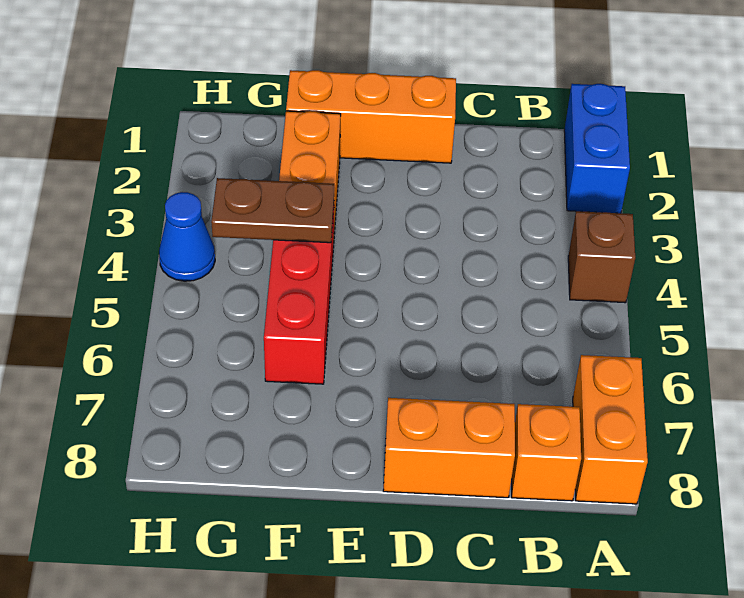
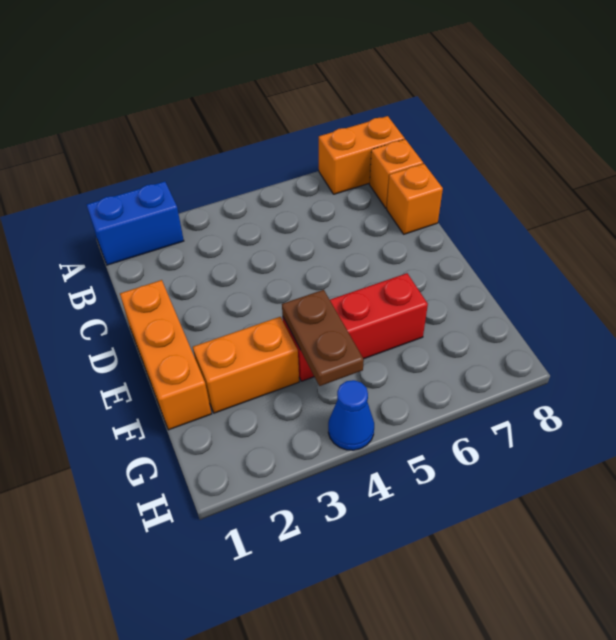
brown brick A4 level 1 -> none
orange brick C8:D8 level 1 -> orange brick C8 level 1

